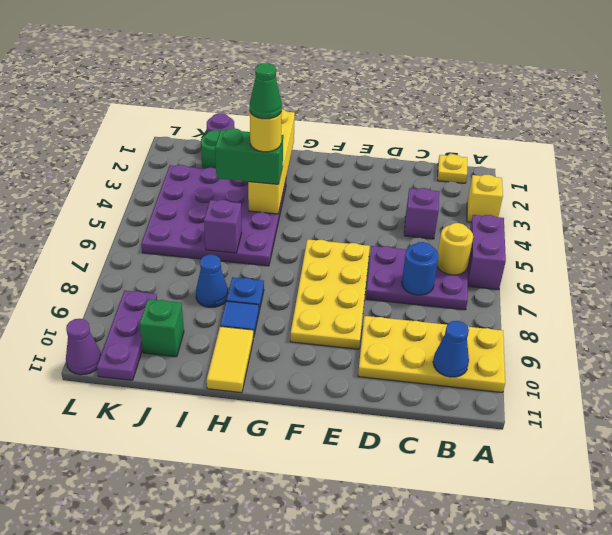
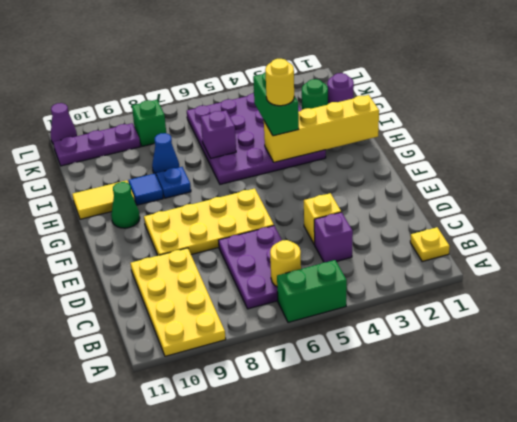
yellow brick A3 level 1 -> yellow brick D4 level 1
purple brick A5:A6 level 1 -> green brick A5:A6 level 1
blue cone B10 level 2 -> none
blue round brick C7 level 2 -> none
green cone H4 level 5 -> green cone G10 level 1
green brick J10 level 1 -> green brick K8 level 1

